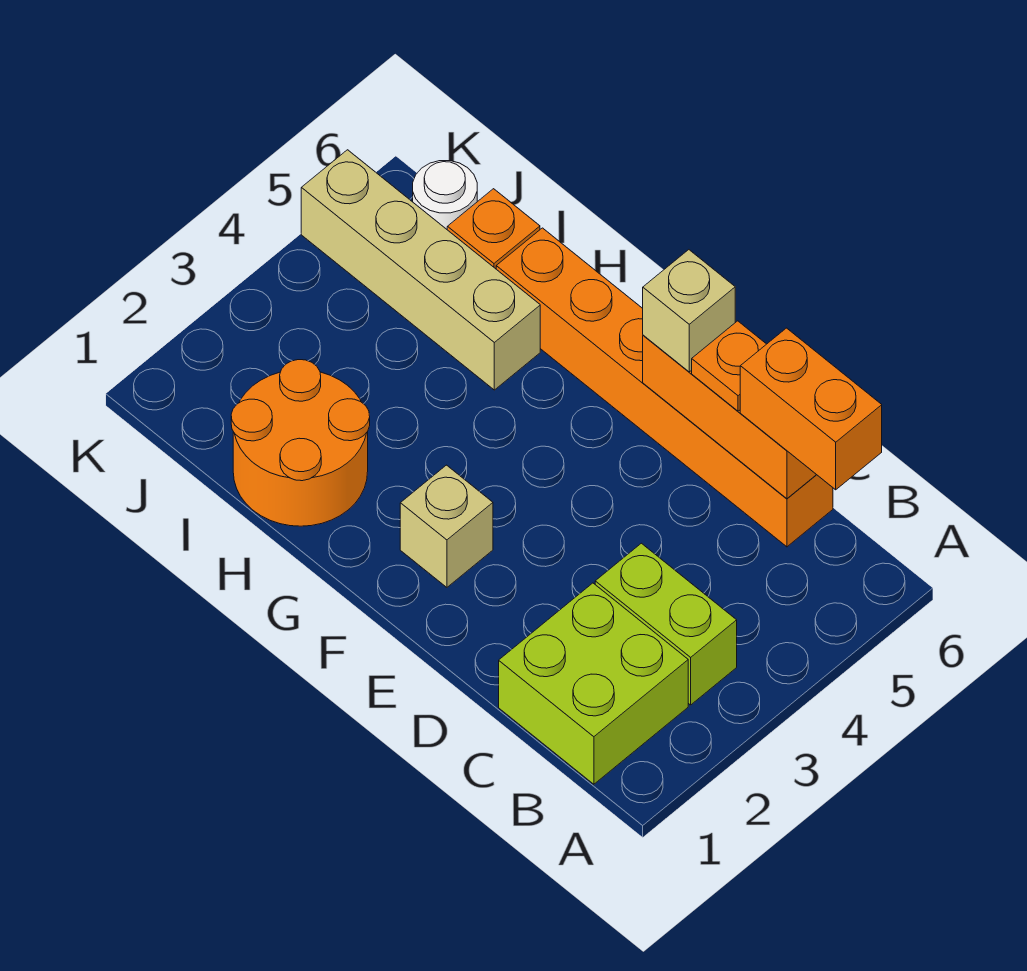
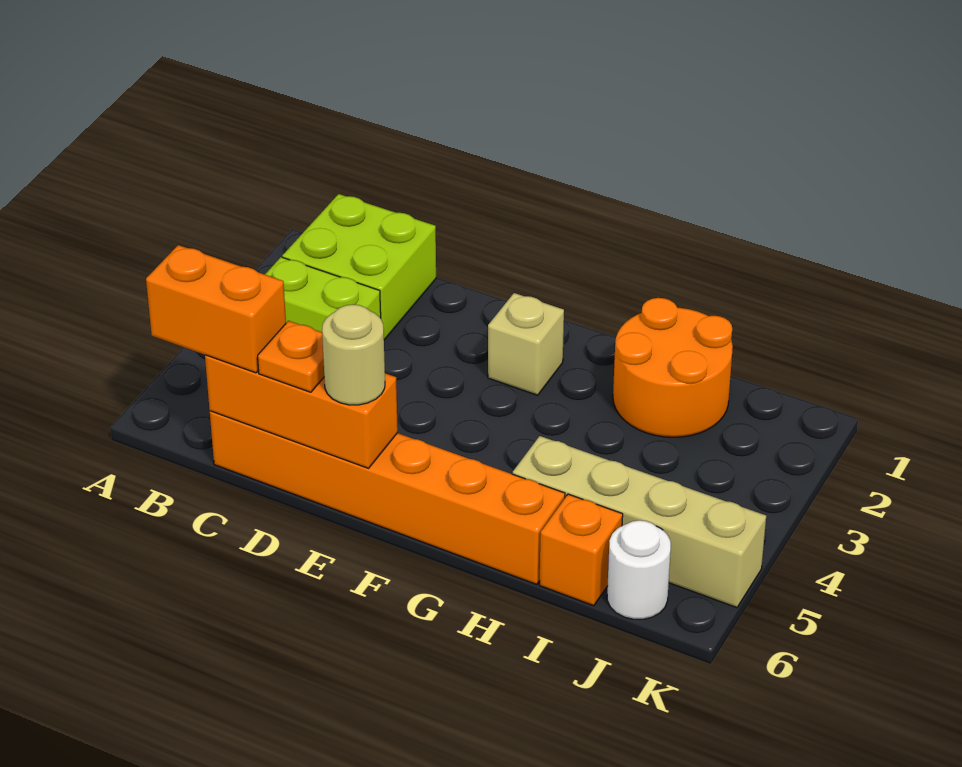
tan brick E6 level 3 -> tan round brick E6 level 3

